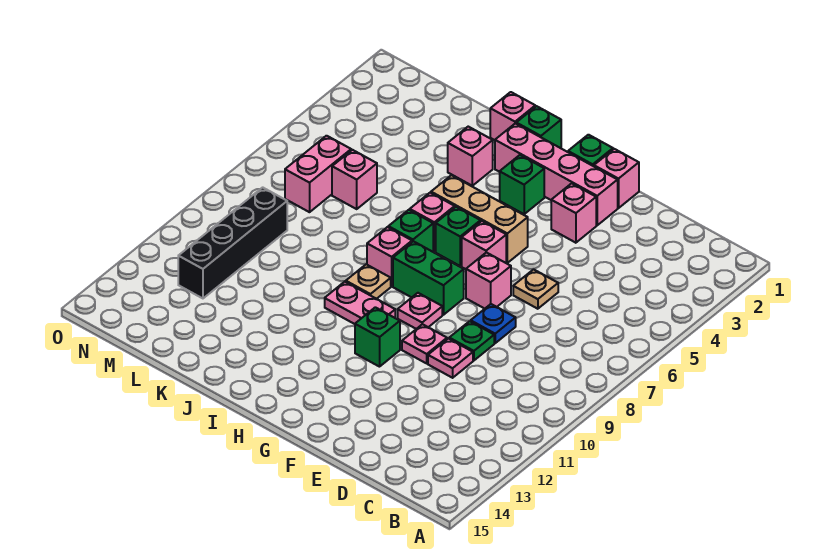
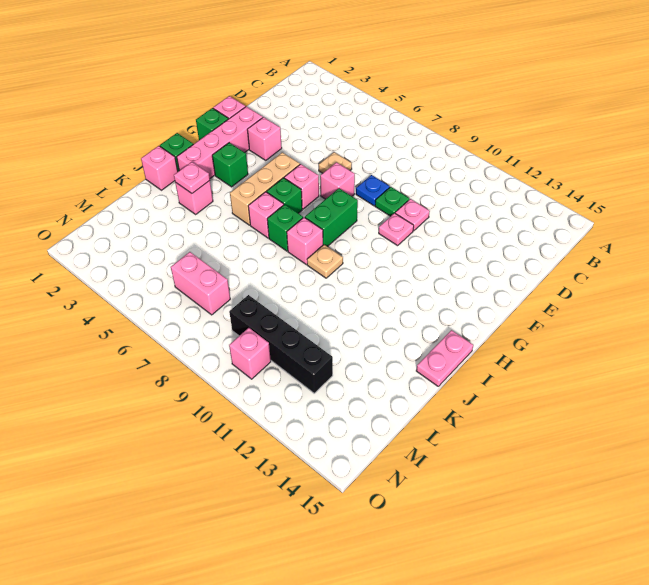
pink plate G9 level 1 -> pink plate J3 level 2
green brick G11 level 1 -> none
pink plate H10:I10 level 1 -> pink plate I15:J15 level 1
pink brick L6 level 1 -> pink brick N10 level 1

